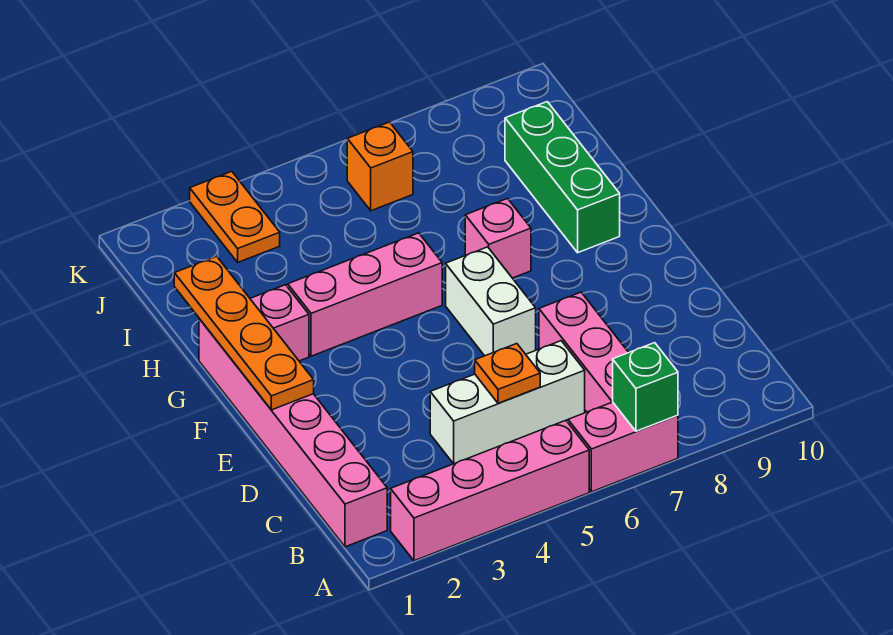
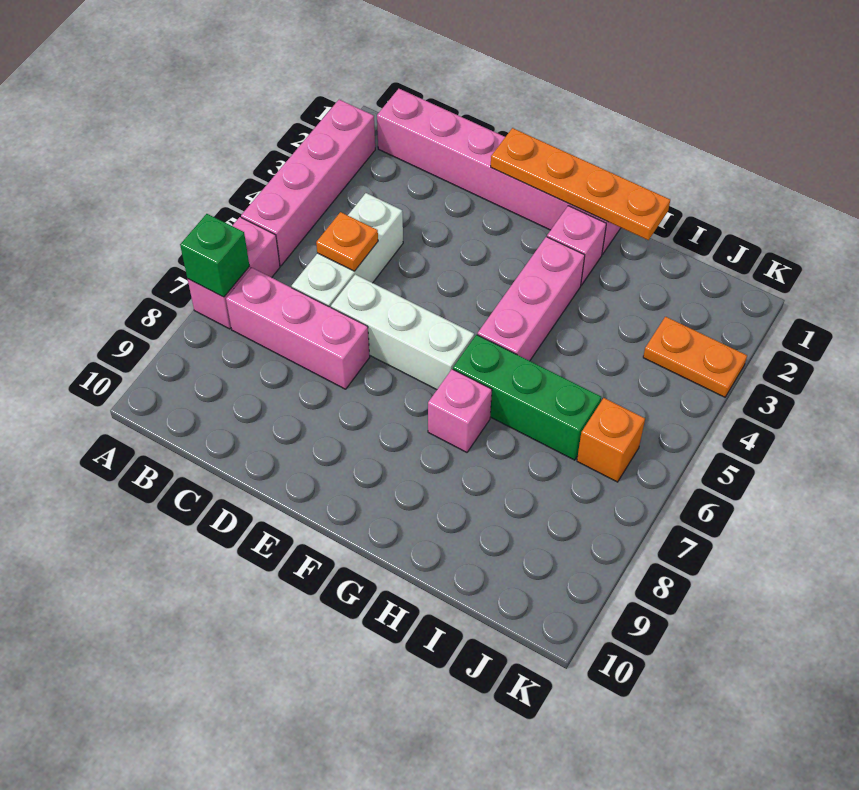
white brick E6:F6 level 1 -> white brick D6:F6 level 1
green brick G9:I9 level 1 -> green brick G6:I6 level 1

